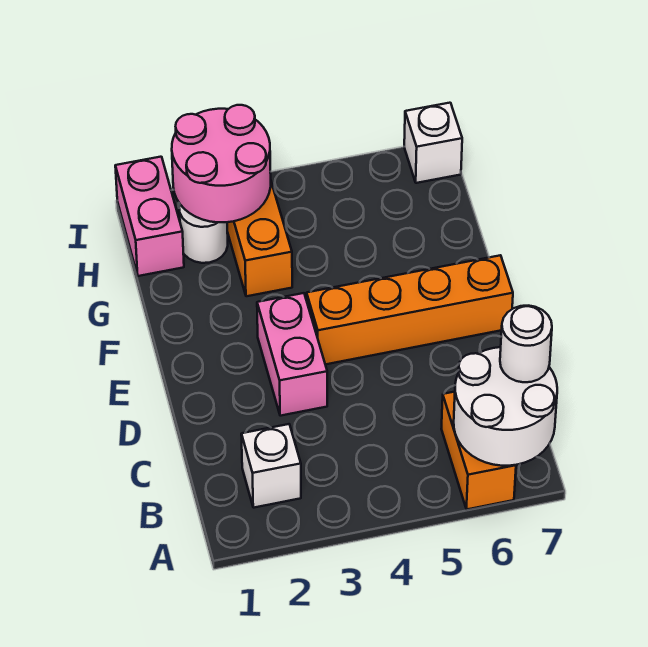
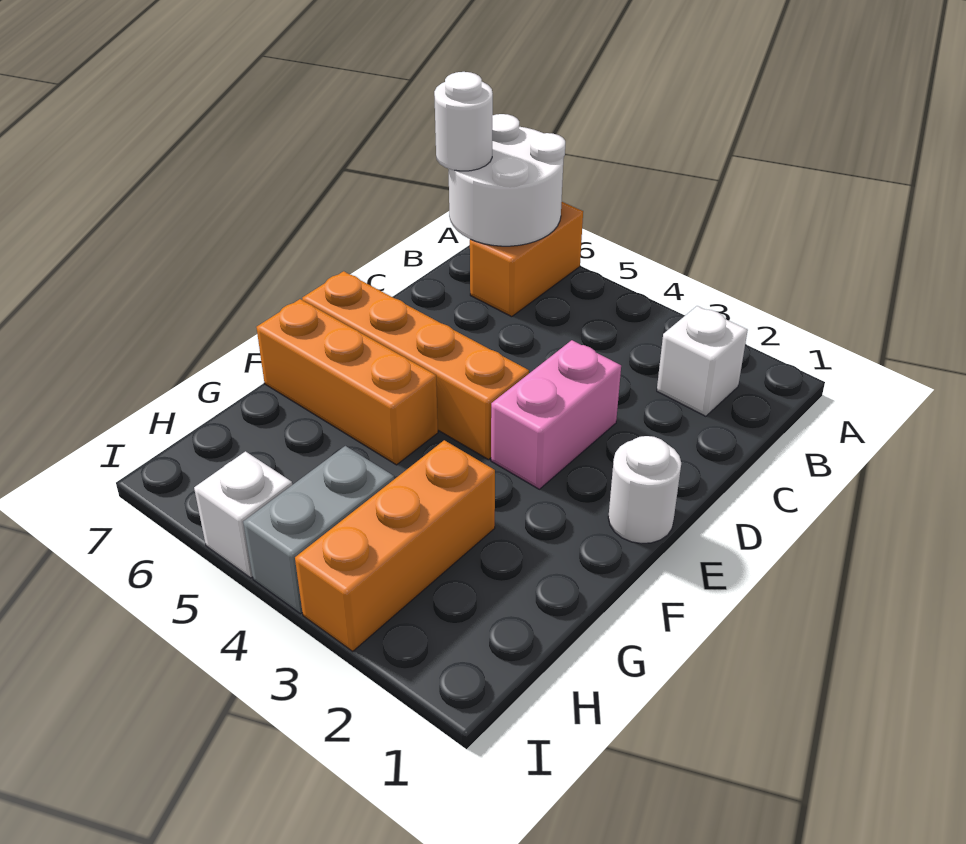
none -> orange brick F5:F7 level 1
pink brick H1:I1 level 1 -> none
white round brick H2 level 1 -> white round brick E1 level 1
pink round brick H2:I3 level 2 -> none
none -> grey brick H4:I4 level 1
white brick I7 level 1 -> white brick I5 level 1

